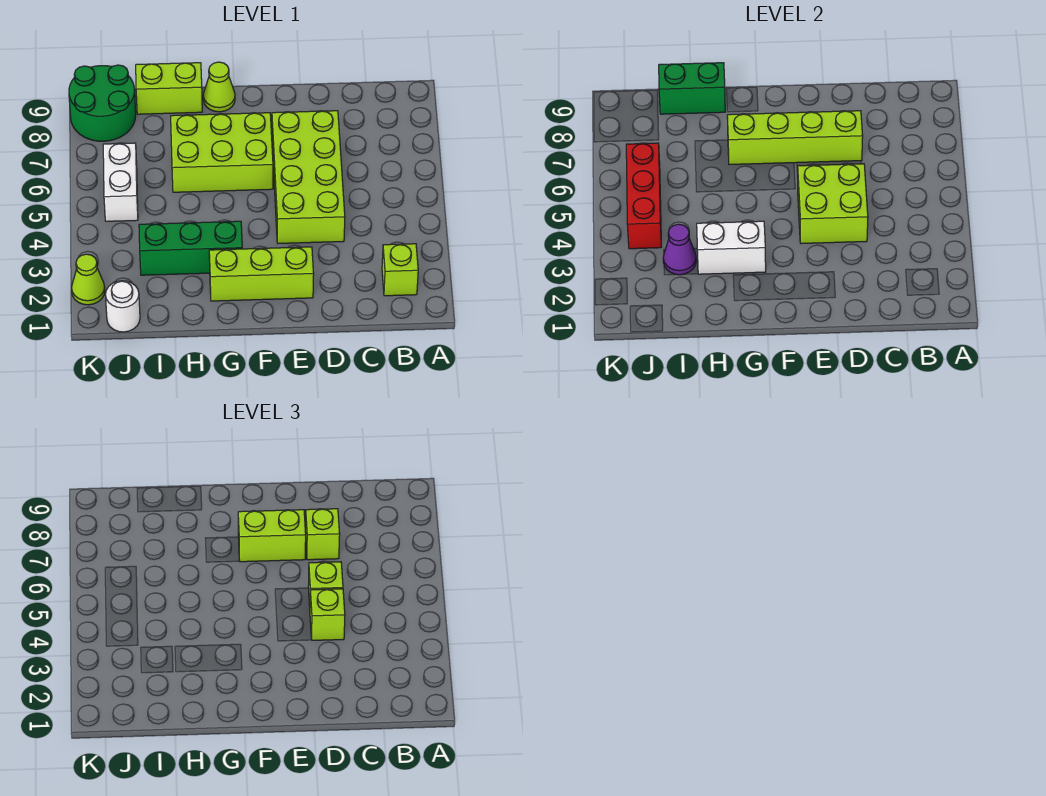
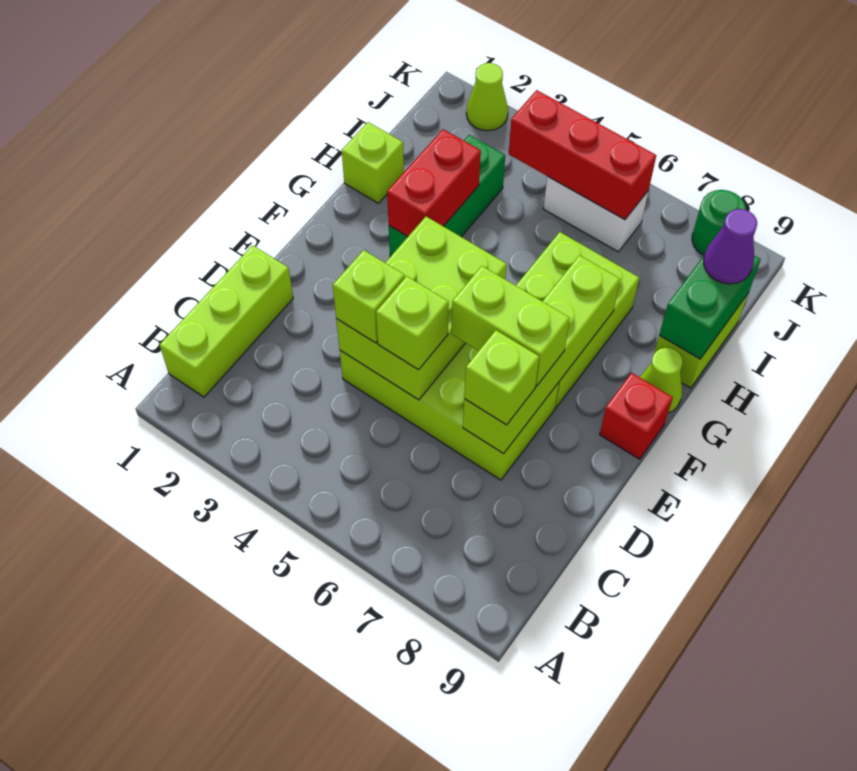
lime brick B2 level 1 -> lime brick H1 level 1
lime brick D4:E5 level 2 -> lime brick D4:F5 level 2
lime brick E2:G2 level 1 -> lime brick B1:D1 level 1
lime brick E7:F7 level 3 -> lime brick E6:E7 level 3
none -> red brick F9 level 1
white brick G3:H3 level 2 -> red brick G3:H3 level 2
purple cone I3 level 2 -> purple cone I9 level 3
white round brick J1 level 1 -> none
green round brick J8:K9 level 1 -> green round brick K8 level 1

